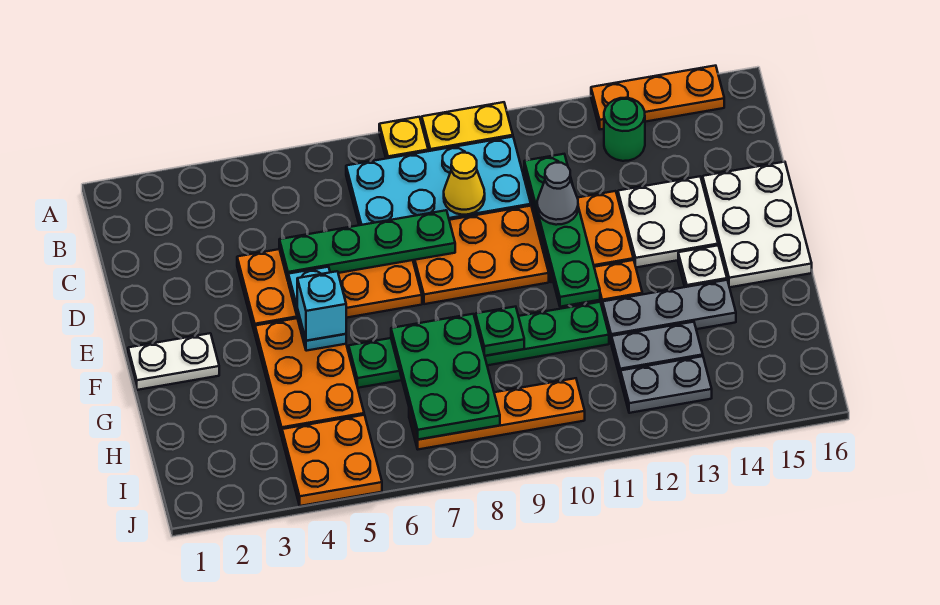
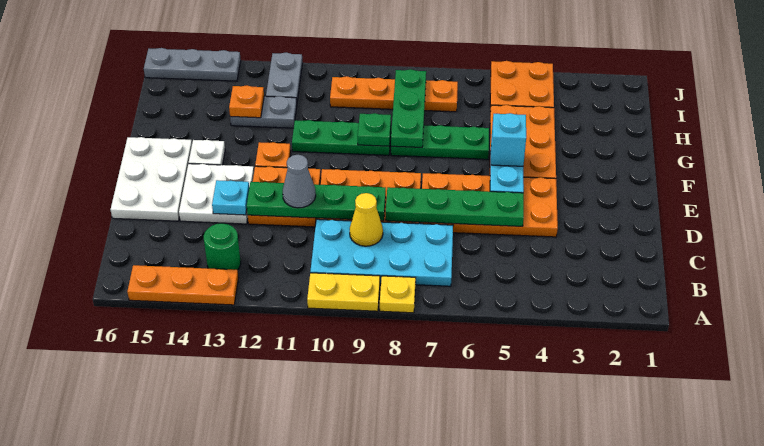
green plate C11:F11 level 2 -> green plate D9:D12 level 2
none -> cyan plate D13 level 2
white plate F1:F2 level 1 -> none
green plate G7:I8 level 2 -> green plate G8:I8 level 2
grey plate G12:G14 level 1 -> grey plate J14:J16 level 1
none -> orange plate H13 level 2
grey plate I12:I13 level 1 -> grey plate I12:J12 level 1

